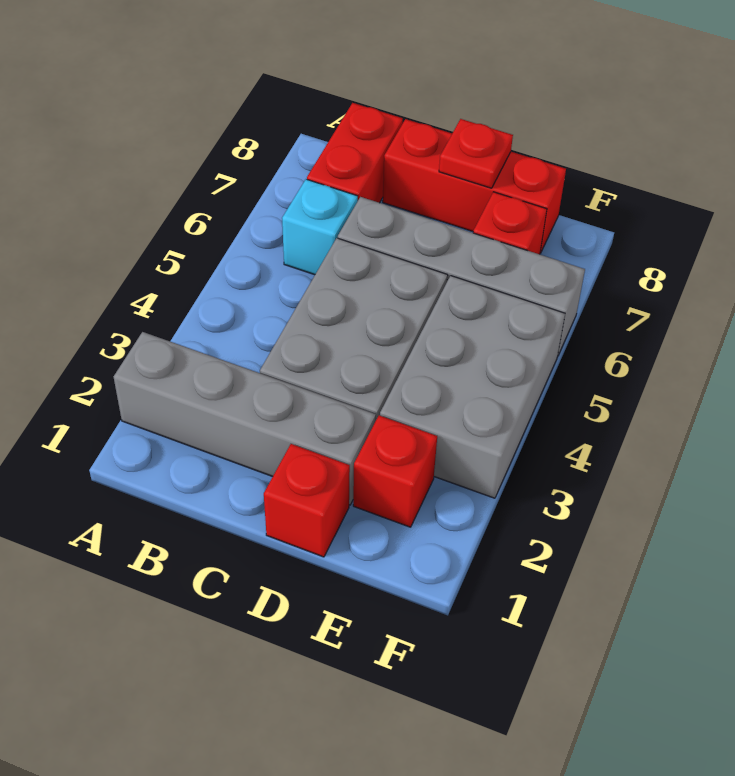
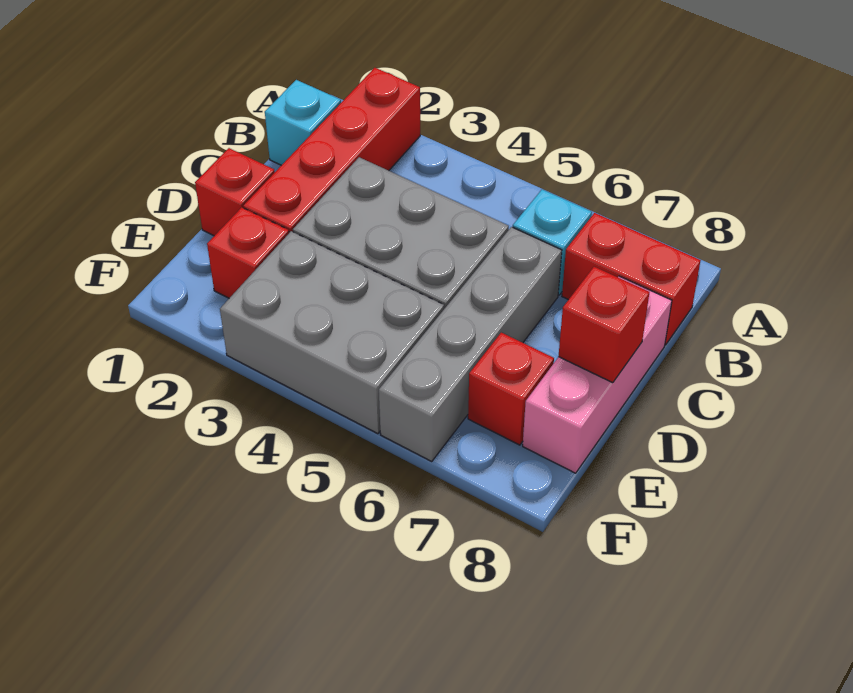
grey brick A2:D2 level 1 -> red brick A2:D2 level 1
none -> cyan brick B1 level 1
red brick C8:E8 level 1 -> pink brick C8:E8 level 1
red plate D8 level 2 -> red brick D8 level 2

